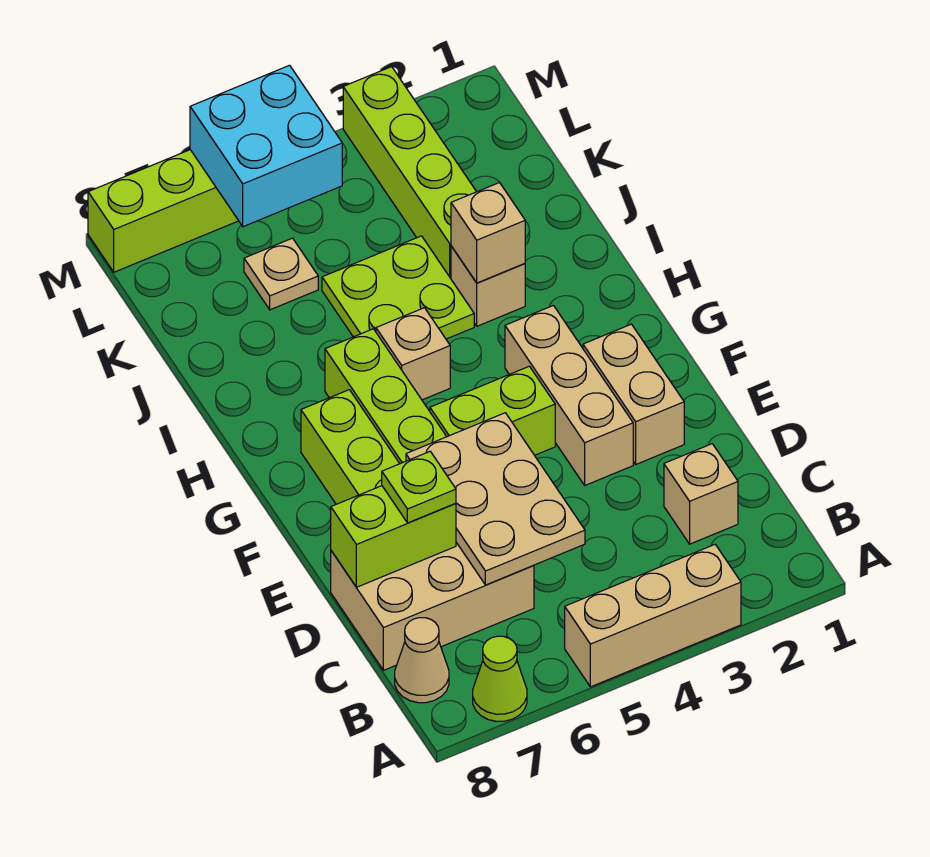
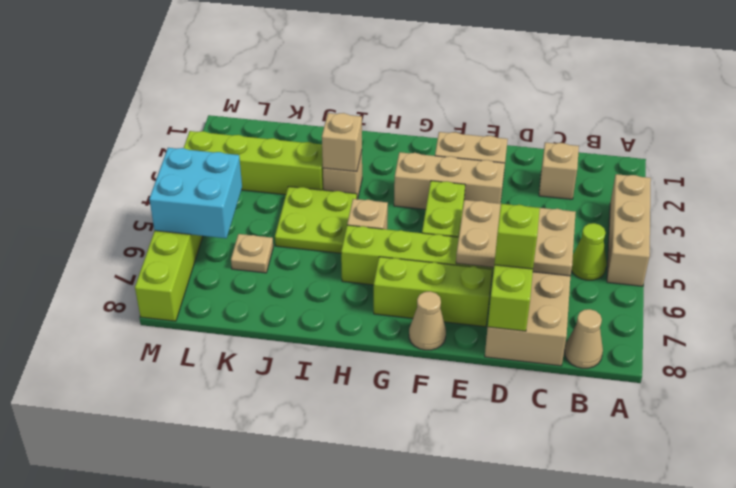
lime cone A7 level 1 -> lime cone B5 level 1
lime plate D7 level 3 -> lime brick D7 level 3
none -> tan cone F8 level 1

